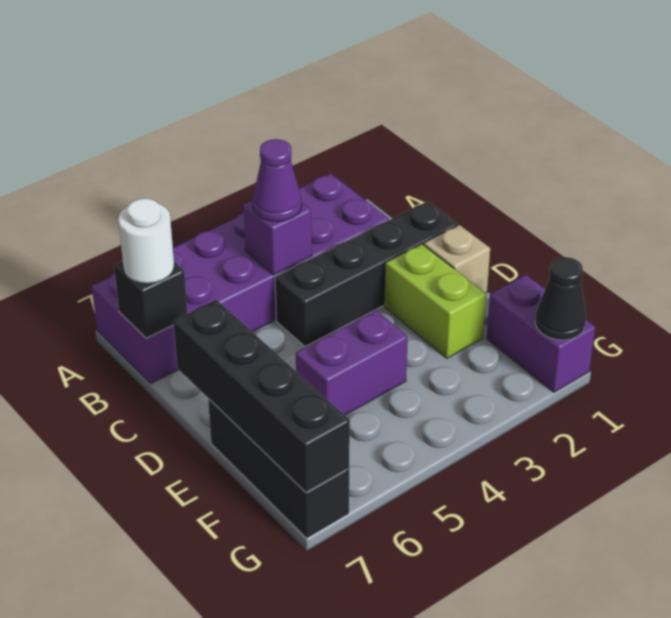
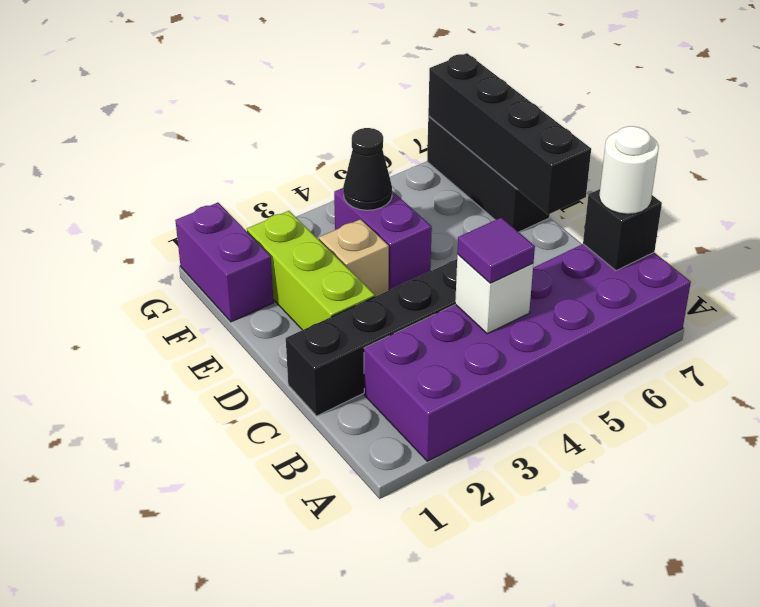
purple brick B4 level 2 -> white brick B4 level 2
purple cone B4 level 3 -> purple tile B4 level 3
tan brick D1 level 1 -> tan brick E3 level 1
lime brick D2:E2 level 1 -> lime brick D2:F2 level 1
purple brick E4:E5 level 1 -> purple brick E4:F4 level 1
black cone G1 level 2 -> black cone F4 level 2

